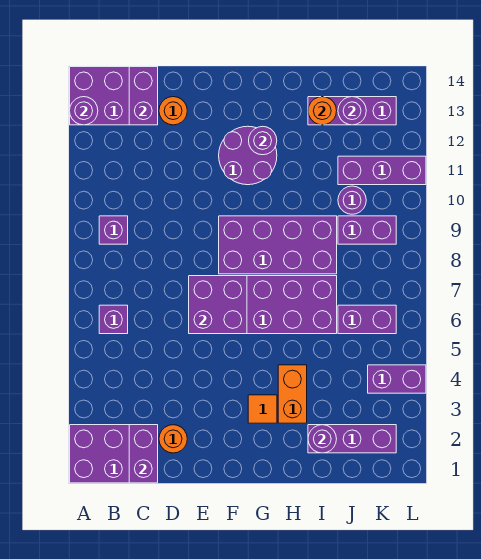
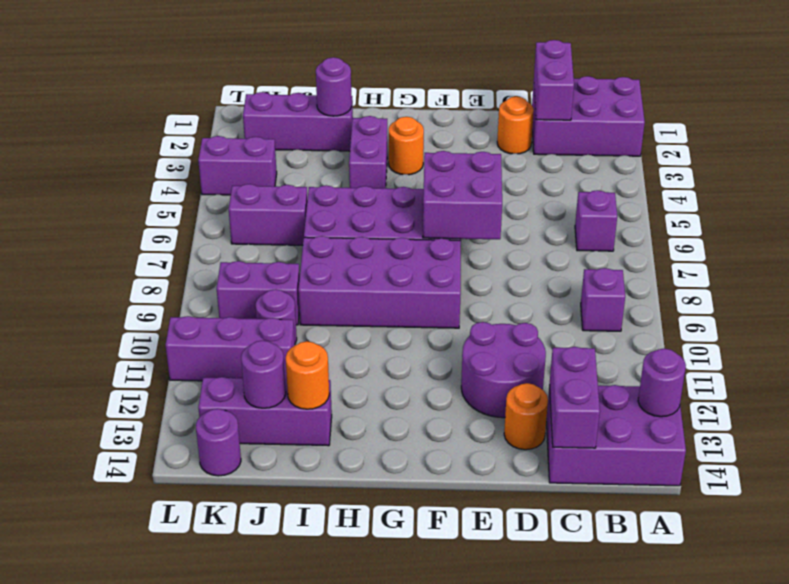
purple round brick F11:G12 level 1 -> purple round brick D11:E12 level 1
orange tile G3 level 1 -> orange round brick G3 level 1
purple round brick G12 level 2 -> purple round brick K14 level 1
orange brick H3:H4 level 1 -> purple brick H3:H4 level 1

